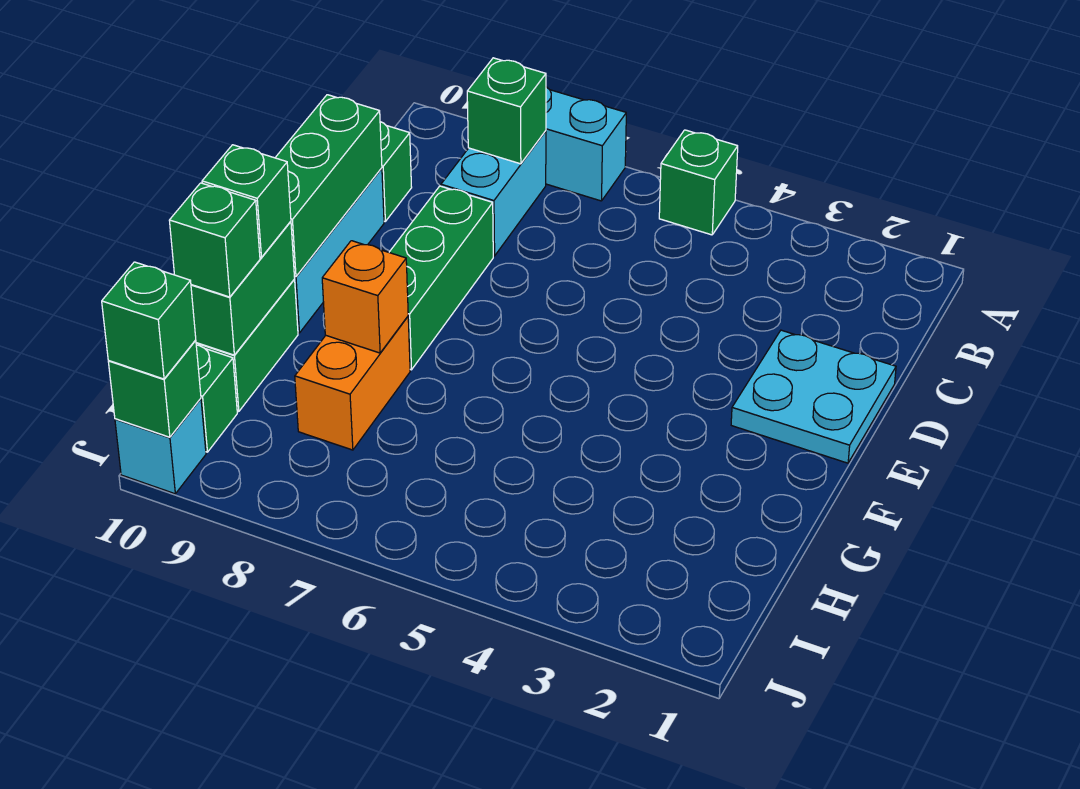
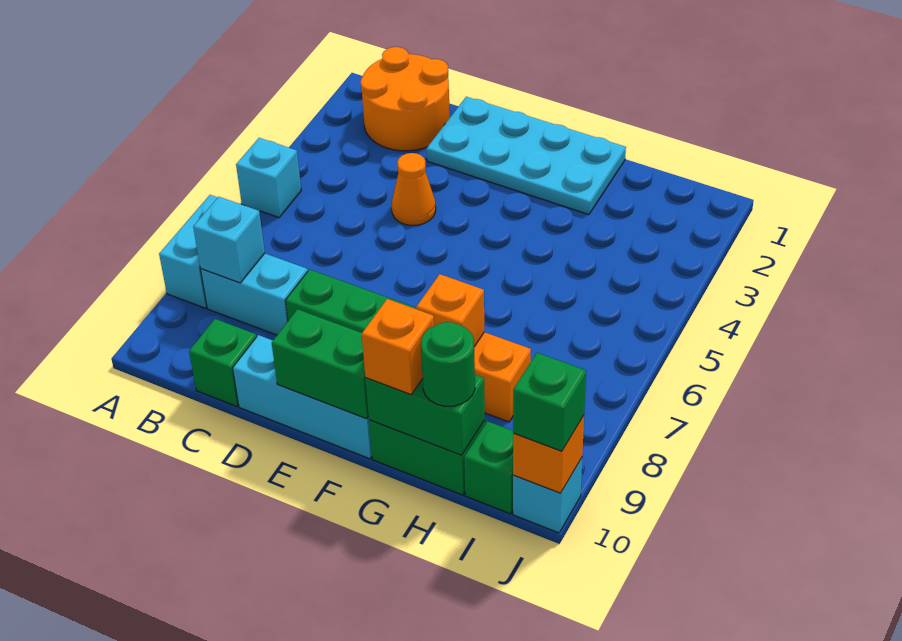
green brick A5 level 1 -> cyan brick A5 level 1
none -> orange round brick B1:C2 level 1
green brick B8 level 2 -> cyan brick B8 level 2
cyan plate D1:E2 level 1 -> cyan plate D1:G2 level 1
none -> orange cone D4 level 1
green brick D10:F10 level 2 -> green brick E10:F10 level 2
green brick G10 level 3 -> orange brick G10 level 3
green brick H10 level 3 -> green round brick H10 level 3
green brick J10 level 2 -> orange brick J10 level 2

